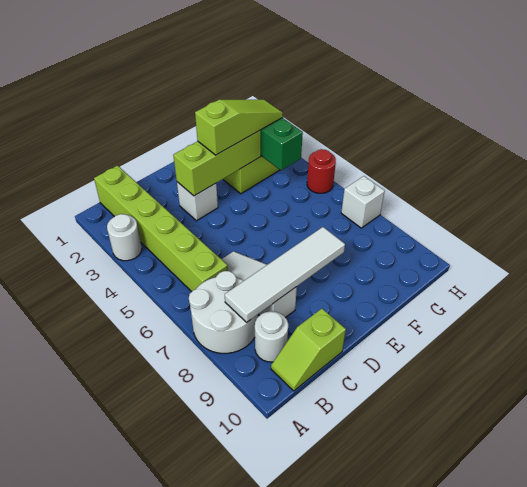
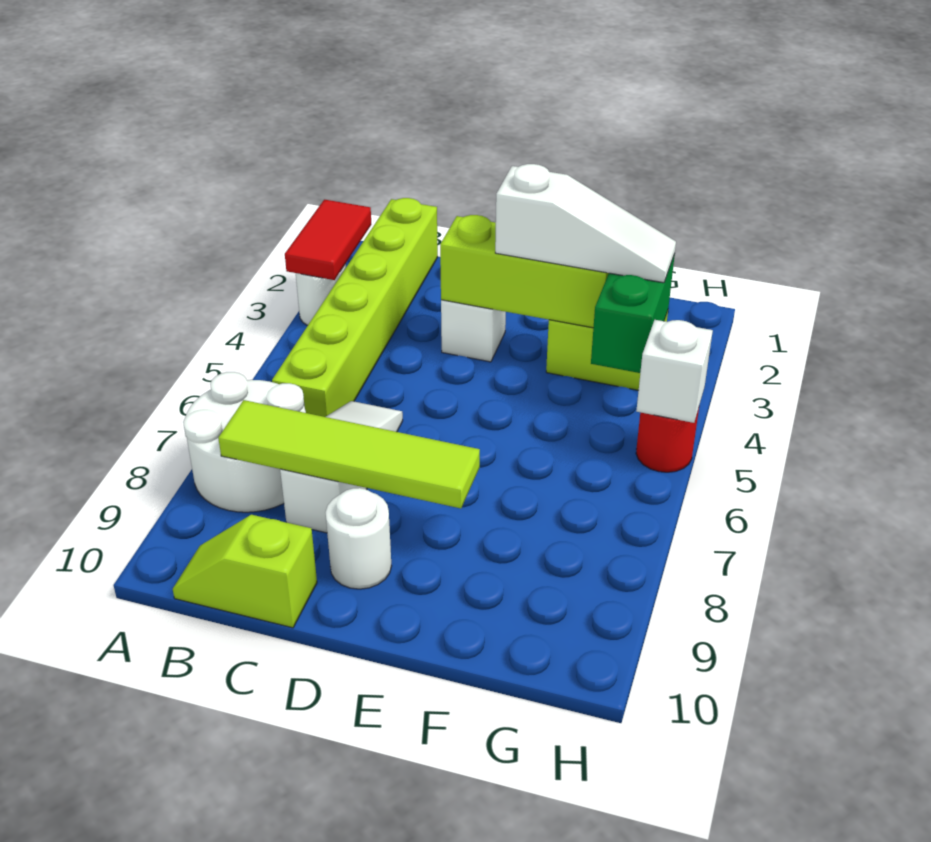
none -> red tile A2:A3 level 2
white tile B8:E8 level 2 -> lime tile B8:E8 level 2
white round brick B9 level 1 -> white round brick D9 level 1
lime slope E3:G3 level 3 top E -> white slope E3:G3 level 3 top E
white brick H7 level 1 -> white brick H5 level 2

